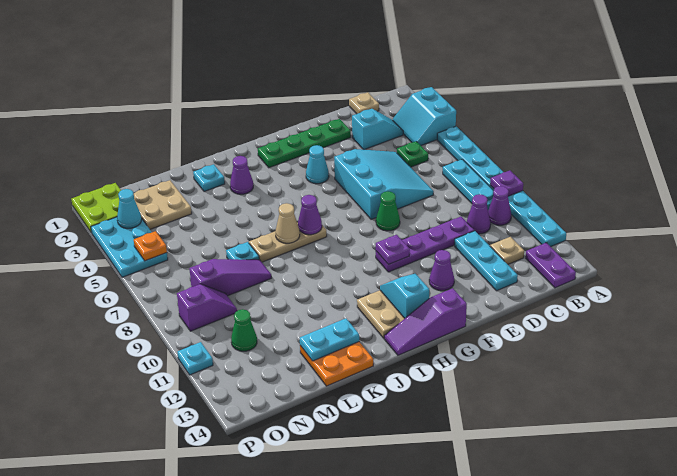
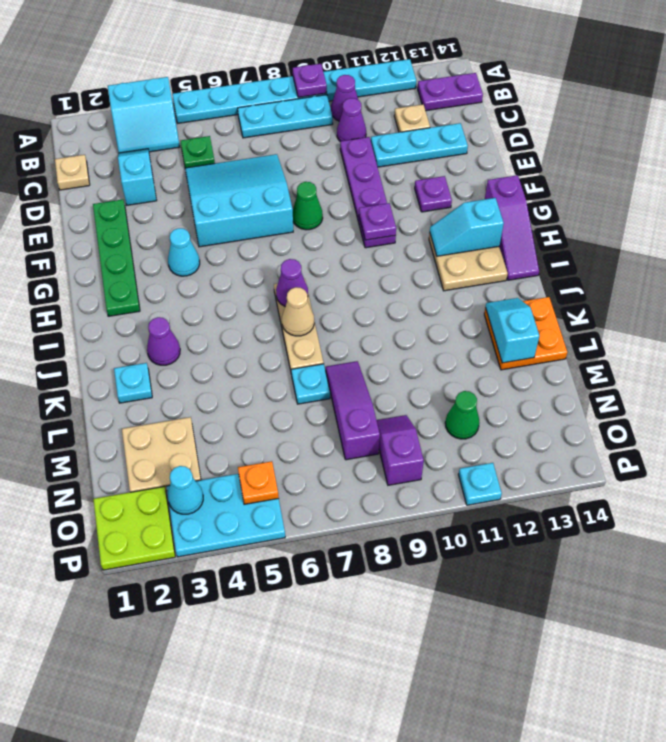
purple cone F12 level 1 -> purple plate F12 level 1
cyan plate K13:L13 level 2 -> cyan slope K13:L13 level 2 top L

